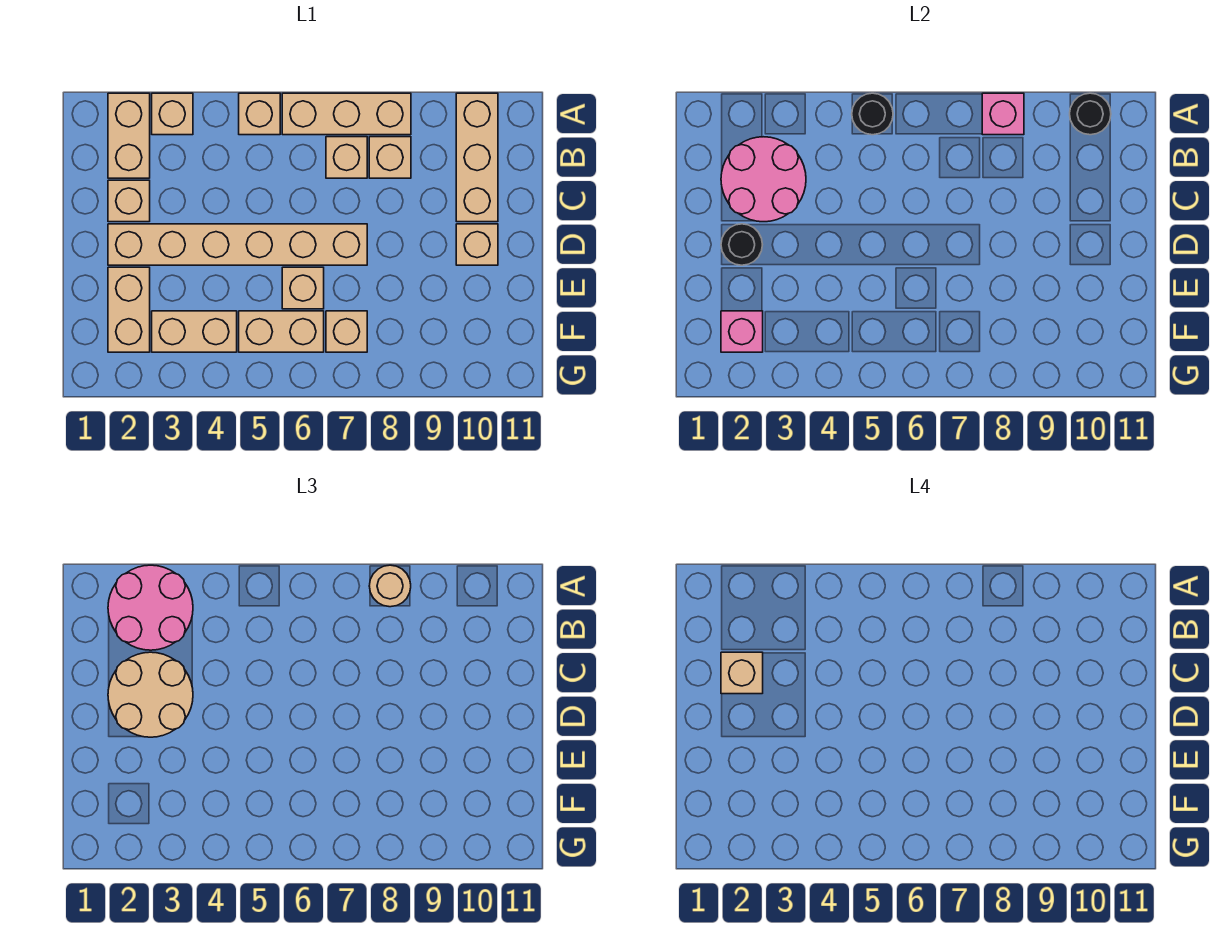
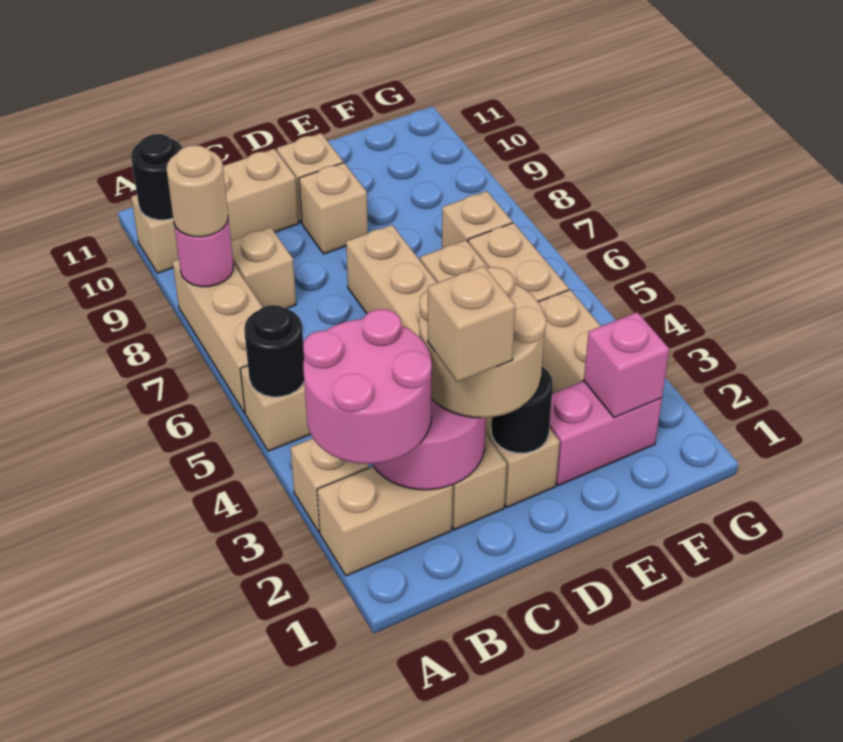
pink brick A8 level 2 -> pink round brick A8 level 2
tan brick B7 level 1 -> tan brick D9 level 1
tan brick E2:F2 level 1 -> pink brick E2:F2 level 1

